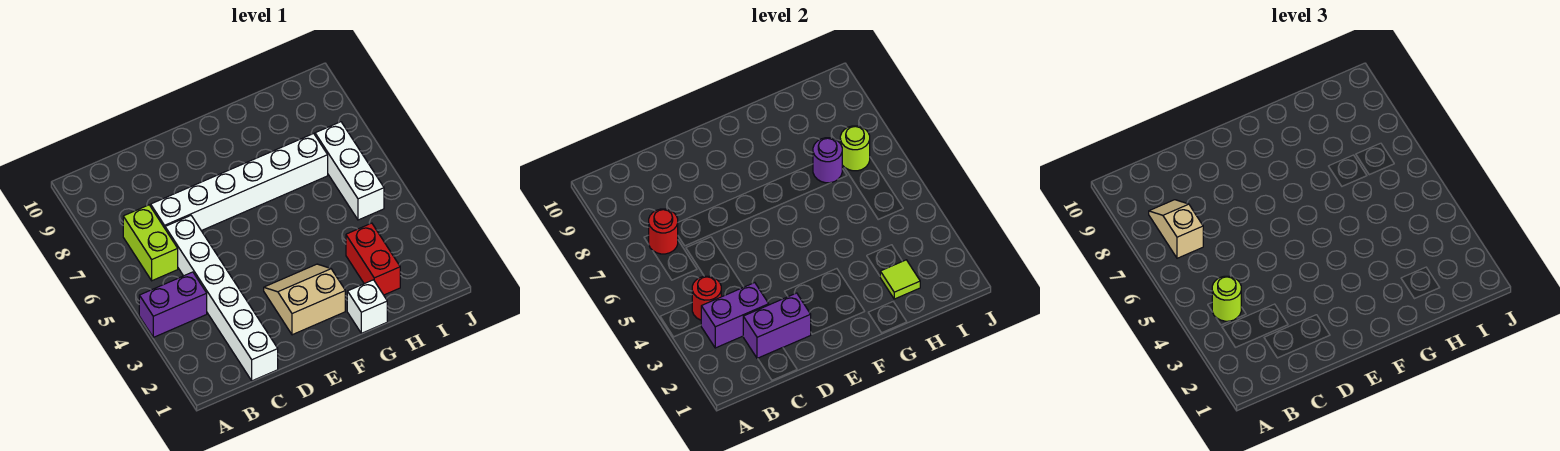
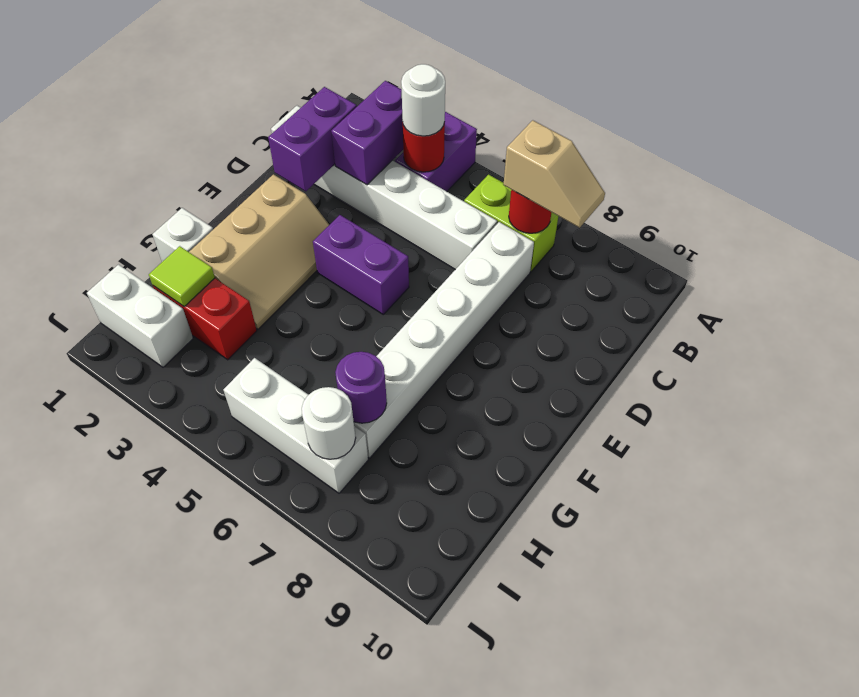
lime round brick B4 level 3 -> white round brick B4 level 3
tan slope E2:F3 level 1 top 2 -> tan slope E2:G3 level 1 top 2
none -> purple brick E4:E5 level 1
none -> white brick I1:I2 level 1
lime round brick I7 level 2 -> white round brick I7 level 2

